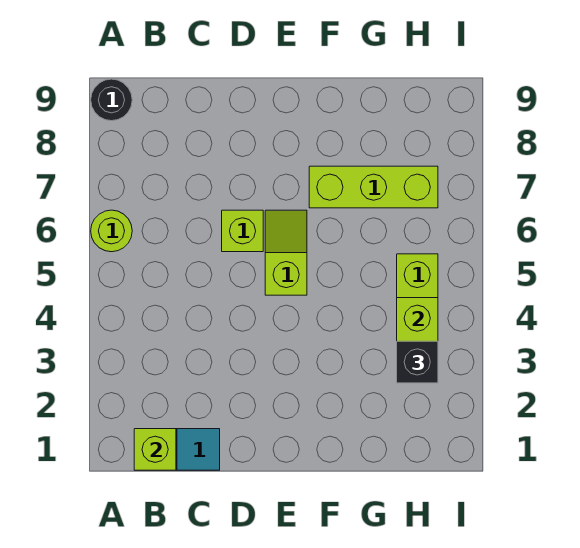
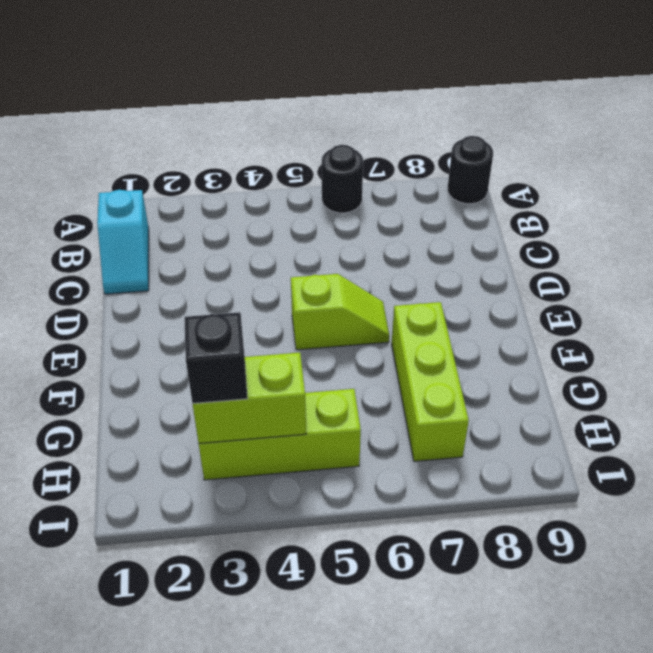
lime round brick A6 level 1 -> black round brick A6 level 1
lime brick B1 level 2 -> none
lime brick D6 level 1 -> none

